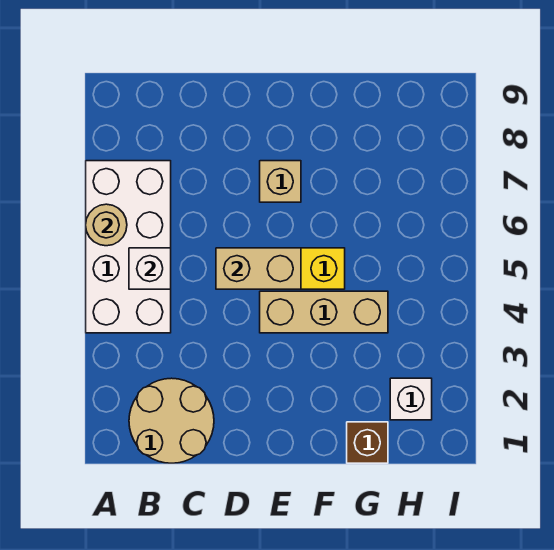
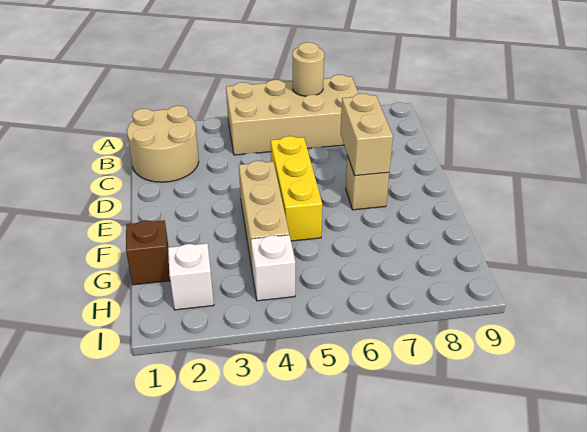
white brick A4:B7 level 1 -> tan brick A4:B7 level 1
white brick B5 level 2 -> white brick H4 level 1
tan brick D5:E5 level 2 -> tan brick D7:E7 level 2

